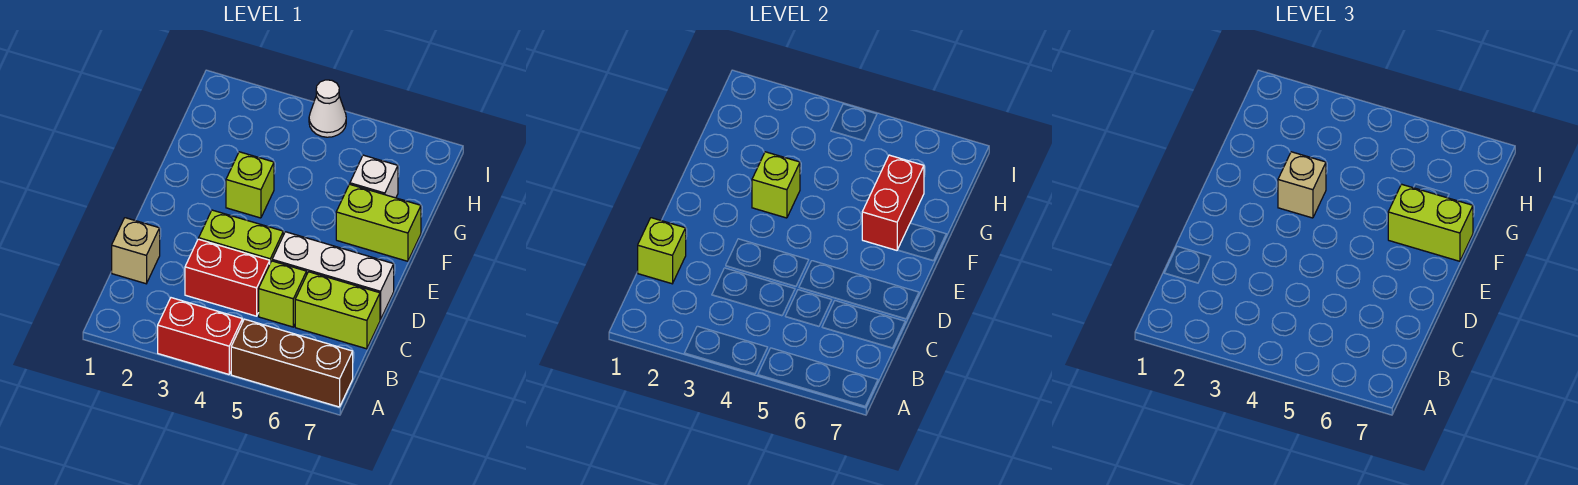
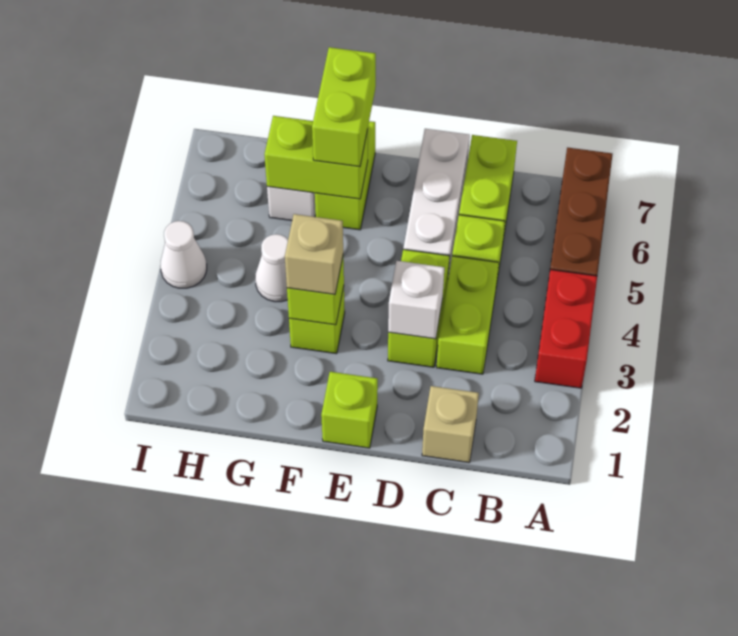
lime brick C1 level 2 -> lime brick E1 level 1
red brick C3:C4 level 1 -> lime brick C3:C4 level 1
none -> white brick D3 level 2
red brick F6:G6 level 2 -> lime brick F6:G6 level 2
none -> white cone G4 level 1

